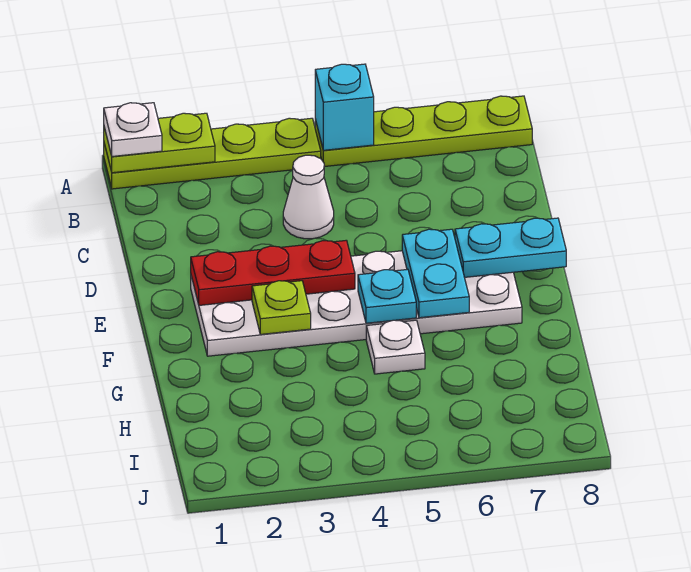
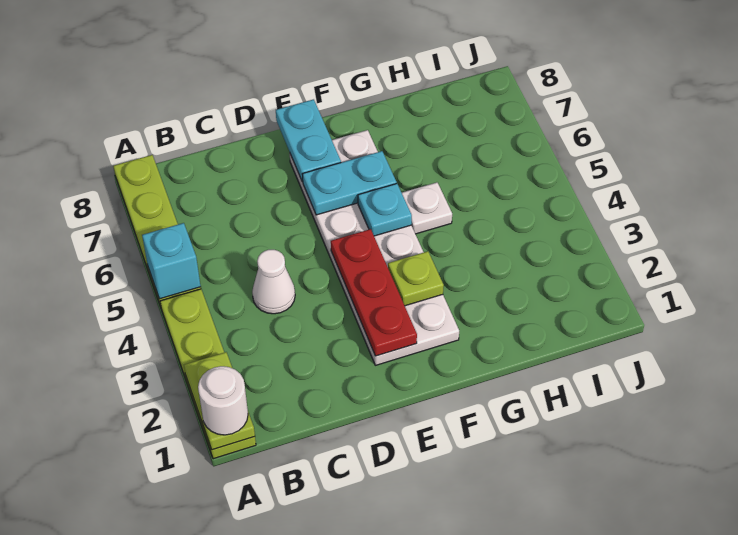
white plate A1 level 3 -> white round brick A1 level 3

